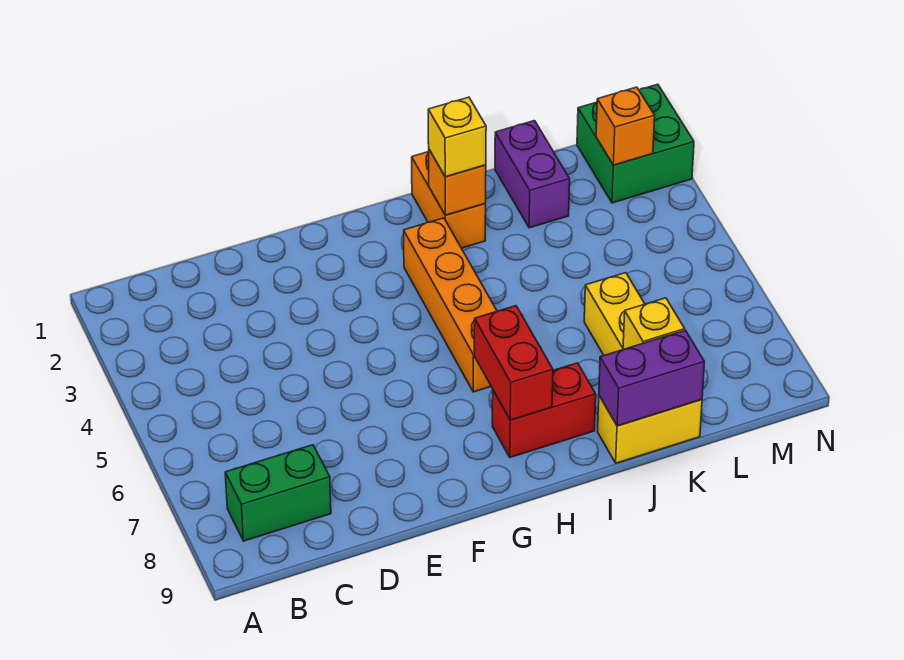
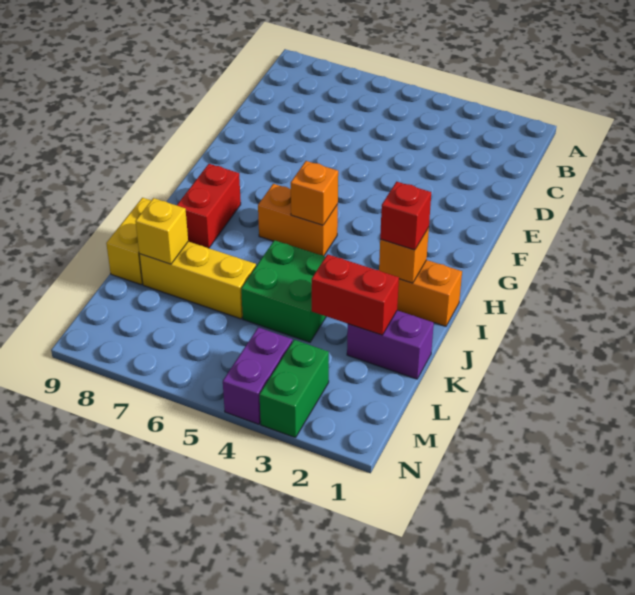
green brick B8:C8 level 1 -> green brick M3:N3 level 1
orange brick H3:H6 level 1 -> orange brick H5:H6 level 1
red brick H7:H8 level 2 -> red brick K2:K3 level 2
yellow brick I2 level 3 -> red brick I2 level 3
purple brick J9:K9 level 2 -> purple brick M4:N4 level 1
green brick M1:N2 level 1 -> green brick J4:K5 level 1
orange brick M2 level 2 -> orange brick H5 level 2

